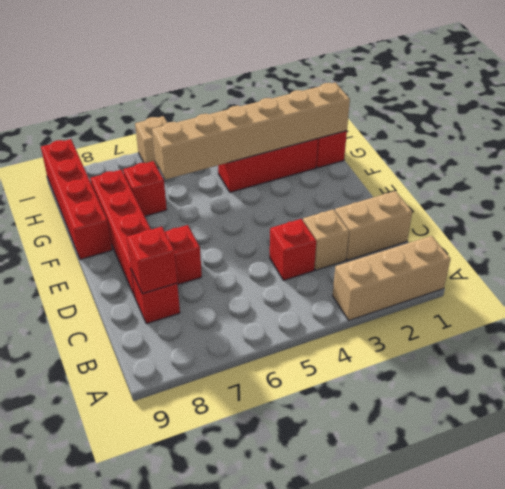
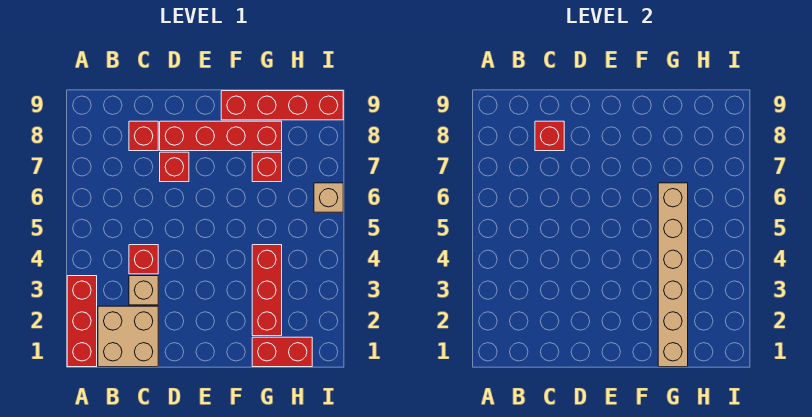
tan brick A1:A3 level 1 -> red brick A1:A3 level 1
tan brick C1:C2 level 1 -> tan brick B1:C2 level 1

